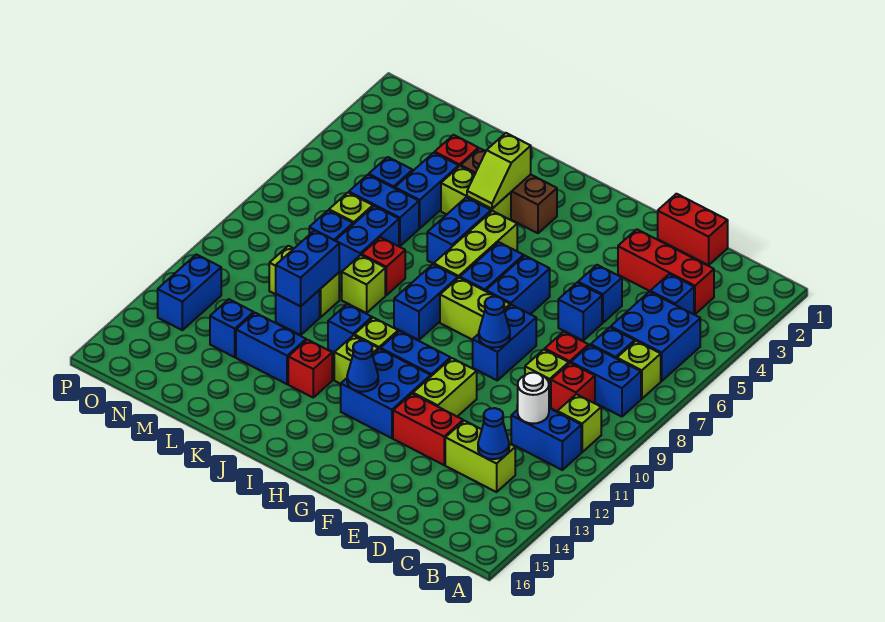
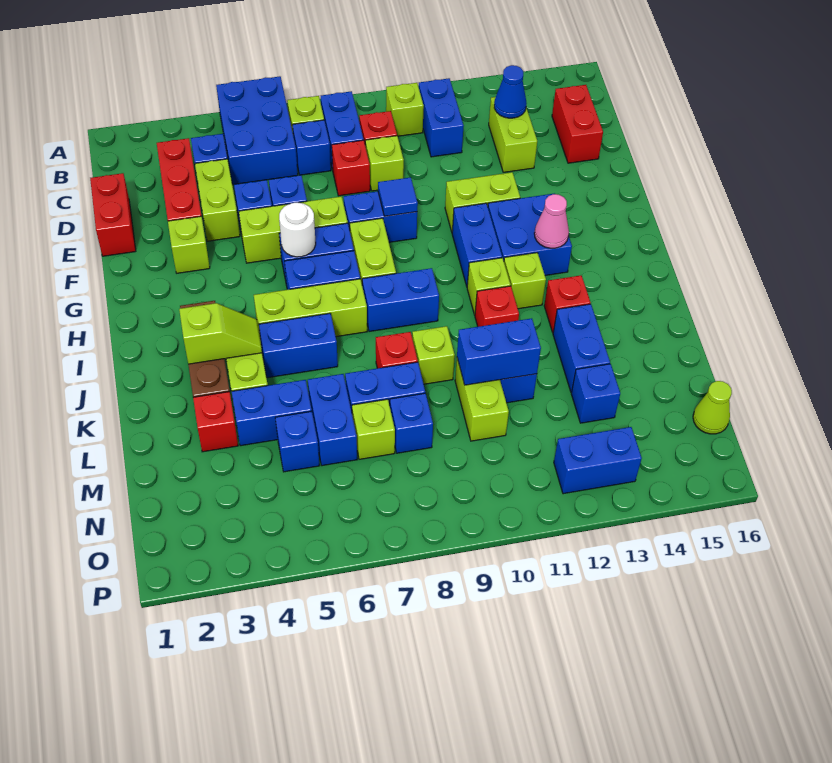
blue brick B5:C6 level 1 -> blue brick A5:C6 level 1
white round brick C11 level 2 -> white round brick G6 level 2
none -> lime brick D4:E4 level 1
red brick E13:F13 level 1 -> red brick C15:D15 level 1
none -> lime brick F3 level 1
none -> lime brick F5:F7 level 1
blue cone F9 level 2 -> blue tile F9 level 2
blue cone H13 level 2 -> pink cone H13 level 2
blue brick J11 level 1 -> red brick J11 level 1
none -> lime cone N16 level 1

